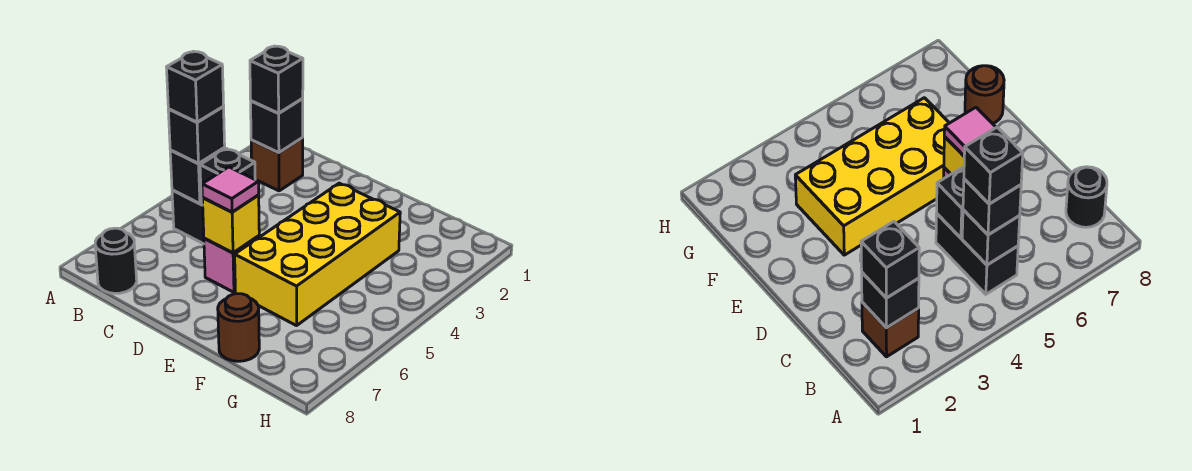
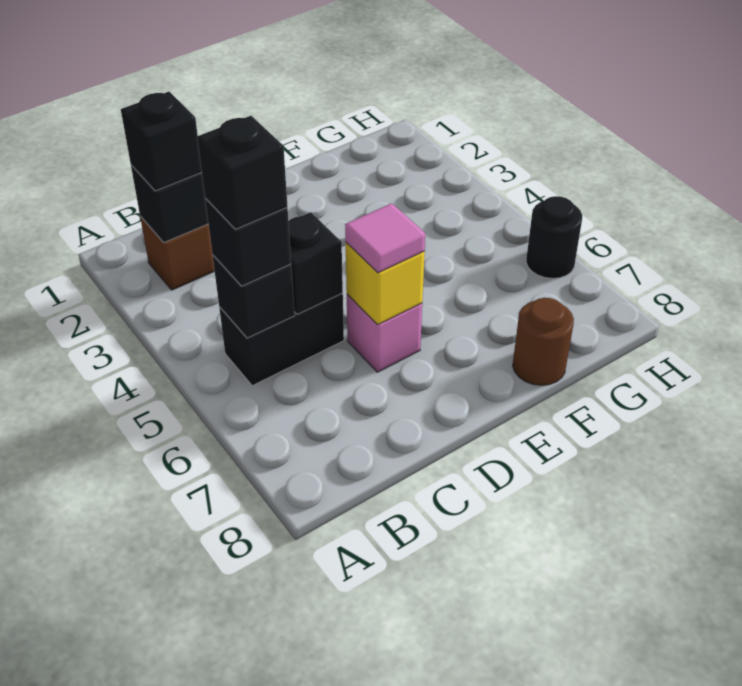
black round brick B8 level 1 -> black round brick H6 level 1
yellow brick E3:F6 level 1 -> none

